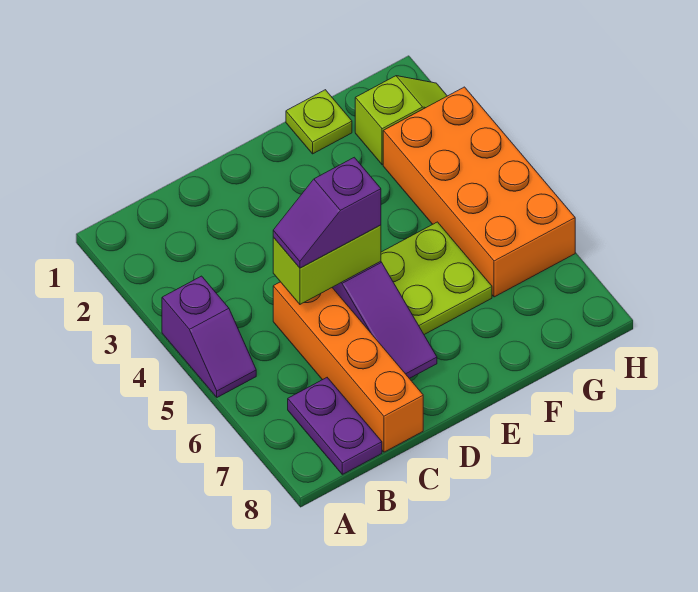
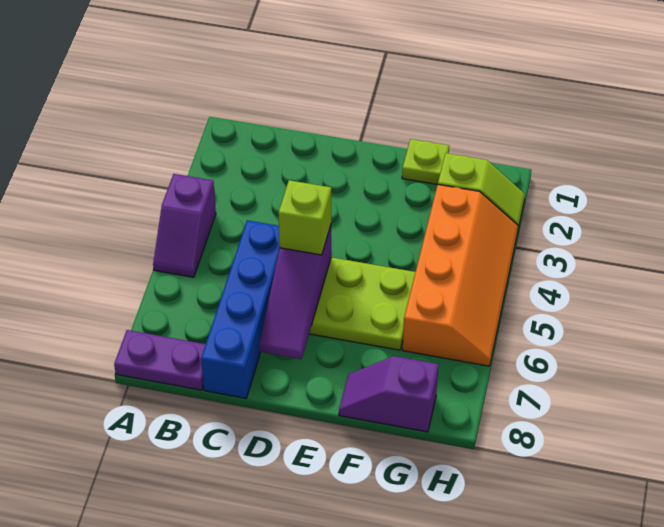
purple plate B7:B8 level 1 -> purple plate A8:B8 level 1
orange brick C5:C8 level 1 -> blue brick C5:C8 level 1
lime brick C5:D5 level 3 -> lime brick D5 level 3
purple slope C5:D5 level 4 top D -> purple slope F8:G8 level 1 top G
orange brick G3:H6 level 1 -> orange slope G3:H6 level 1 top G

